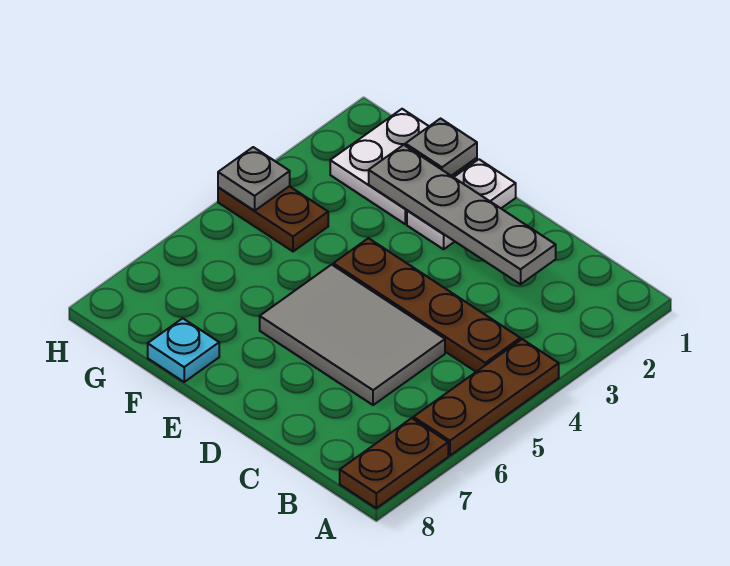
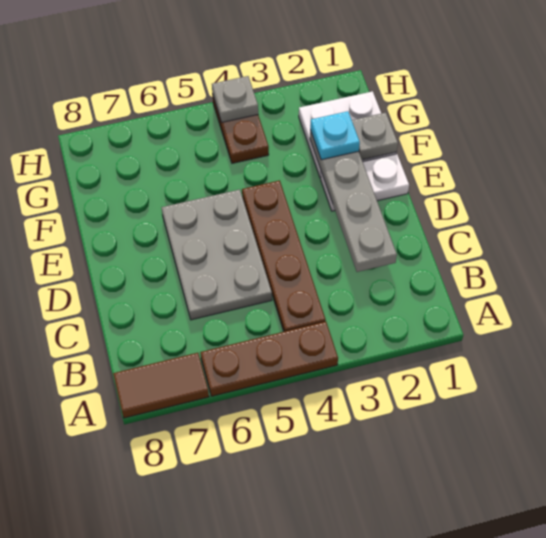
brown plate A7:A8 level 1 -> brown tile A7:A8 level 1
grey tile C5:E6 level 1 -> grey plate C5:E6 level 1
cyan plate F8 level 1 -> cyan plate F2 level 3

